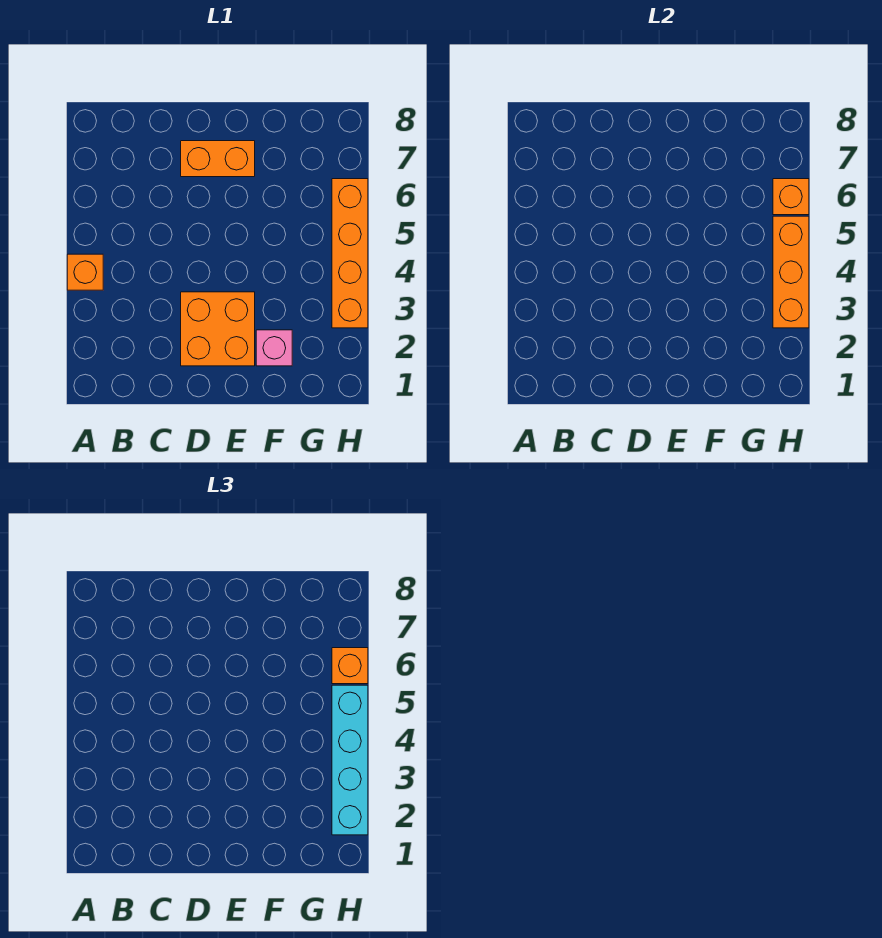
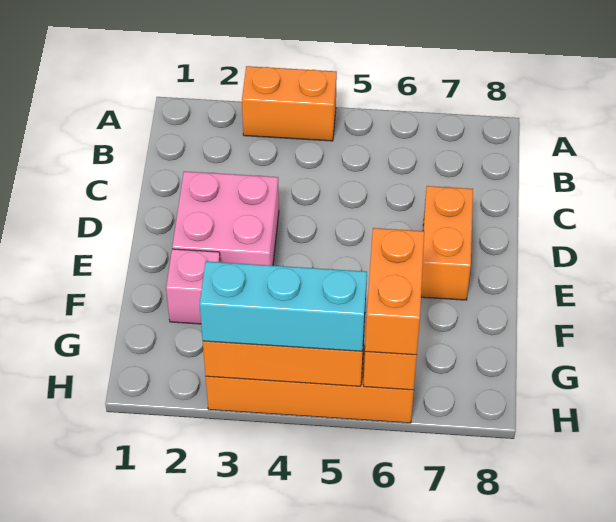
orange brick A4 level 1 -> orange brick A3:A4 level 1
orange brick D2:E3 level 1 -> pink brick D2:E3 level 1
cyan brick H2:H5 level 3 -> cyan brick H3:H5 level 3
orange brick H6 level 3 -> orange brick G6:H6 level 3

